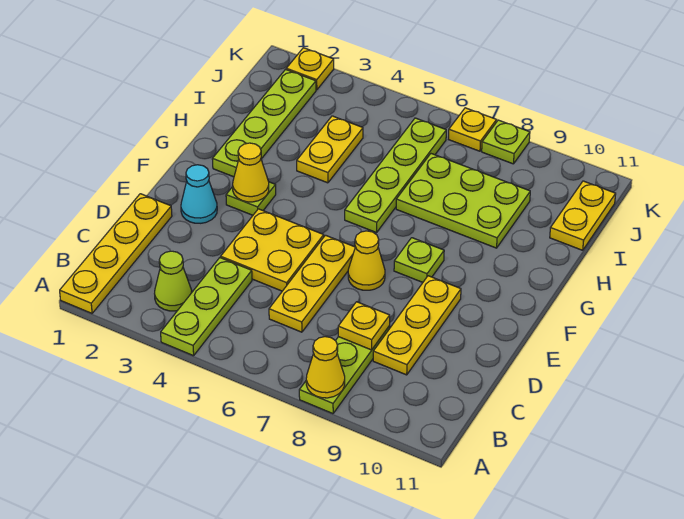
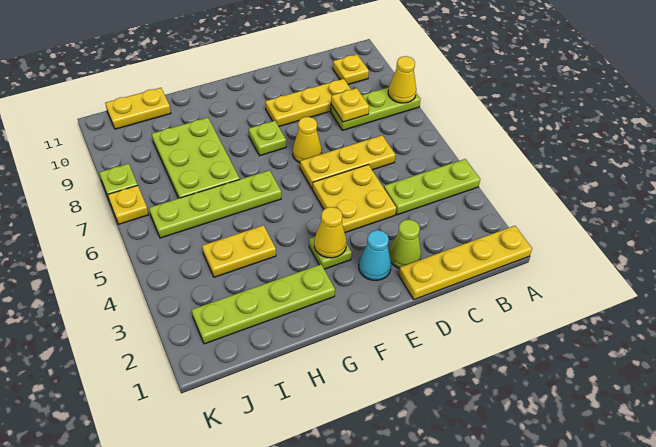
lime cone B3 level 1 -> lime cone D2 level 1
yellow plate K2 level 1 -> yellow plate B10 level 1

